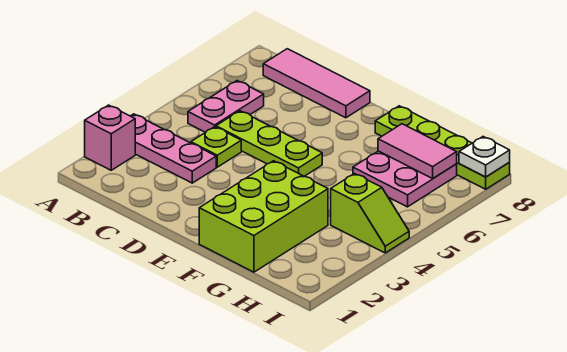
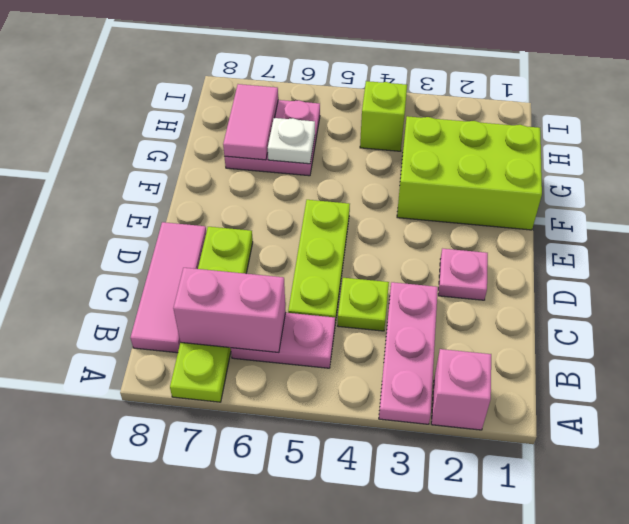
none -> pink brick B6:B7 level 2
none -> pink plate D2 level 1
lime plate F8:I8 level 1 -> lime plate A7:D7 level 1
white plate I8 level 2 -> white plate G6 level 2

